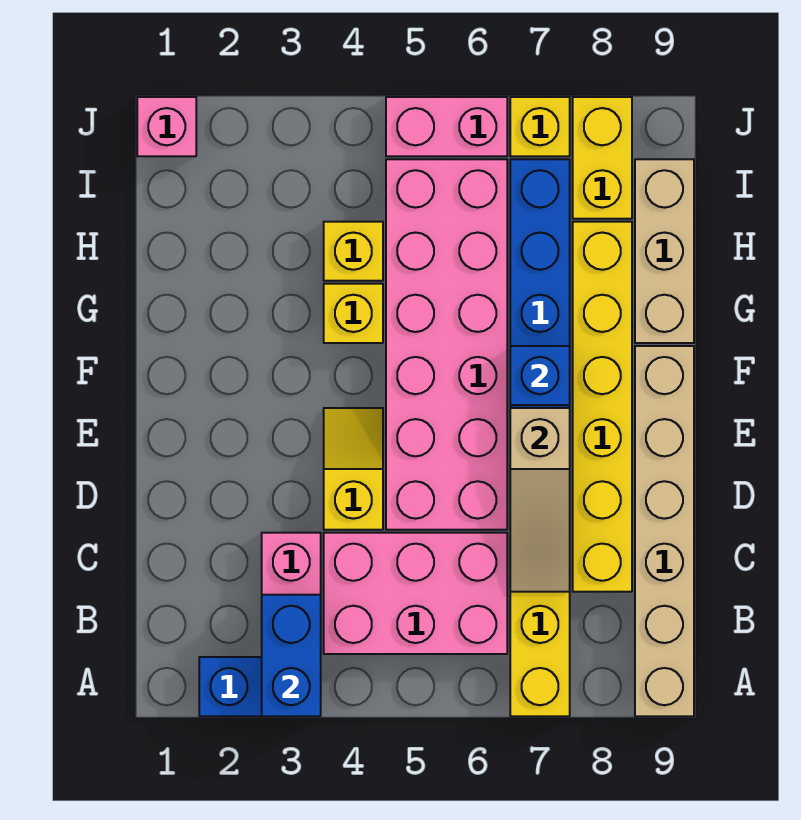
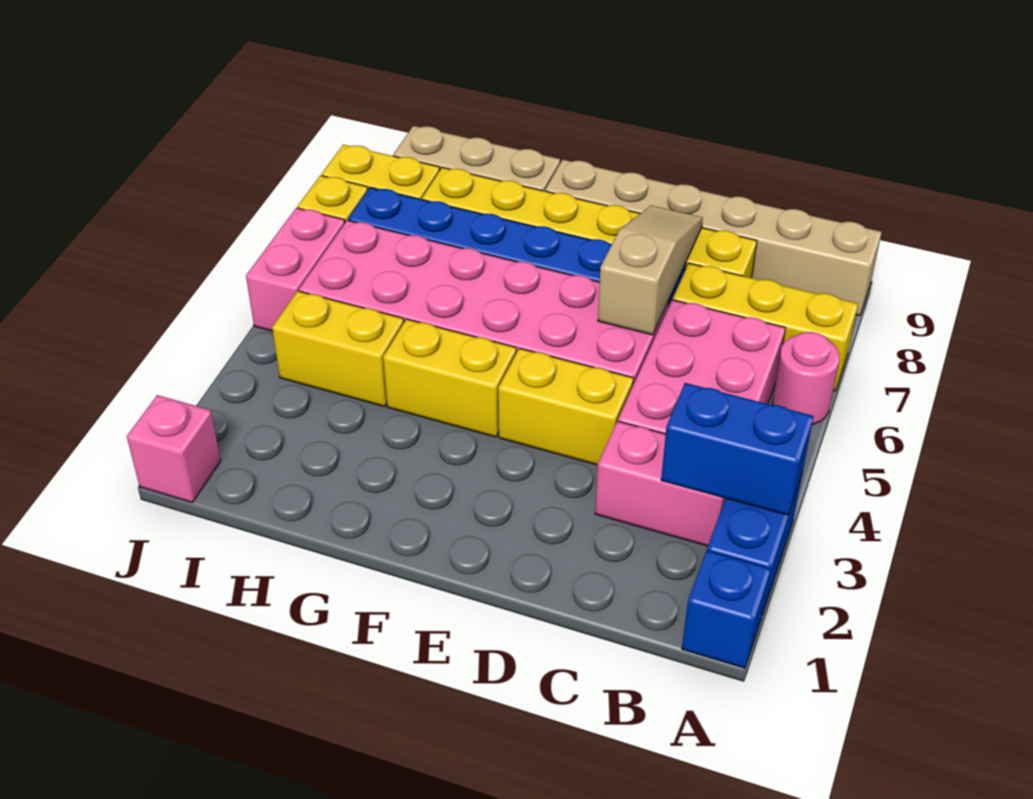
none -> pink round brick A6 level 1
tan slope C7:E7 level 2 top E -> tan slope D6:D8 level 2 top 6
yellow slope D4:E4 level 1 top D -> yellow brick D4:E4 level 1
blue brick F7 level 2 -> blue brick A1 level 1
yellow brick G4 level 1 -> yellow brick F4:G4 level 1
yellow brick H4 level 1 -> yellow brick H4:I4 level 1

